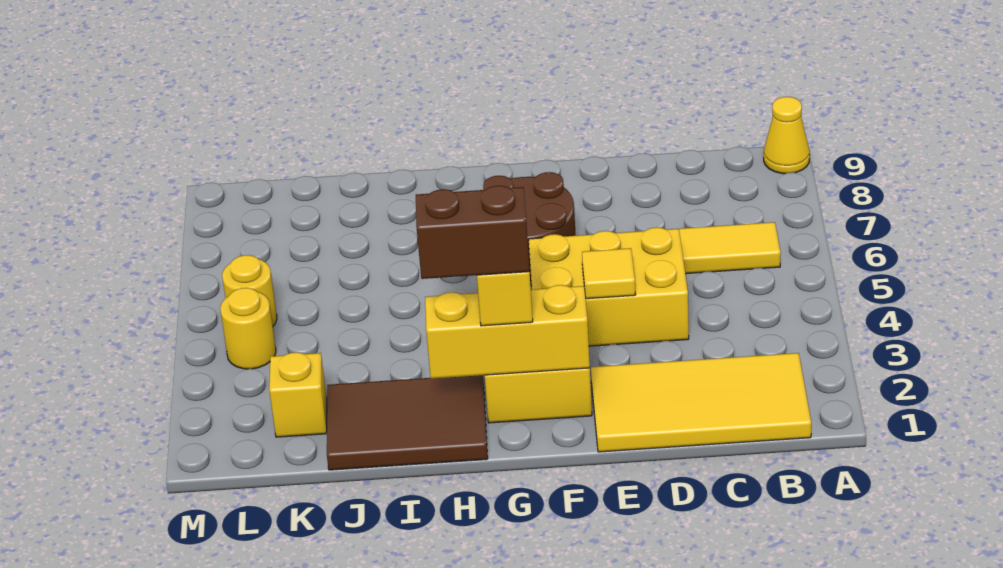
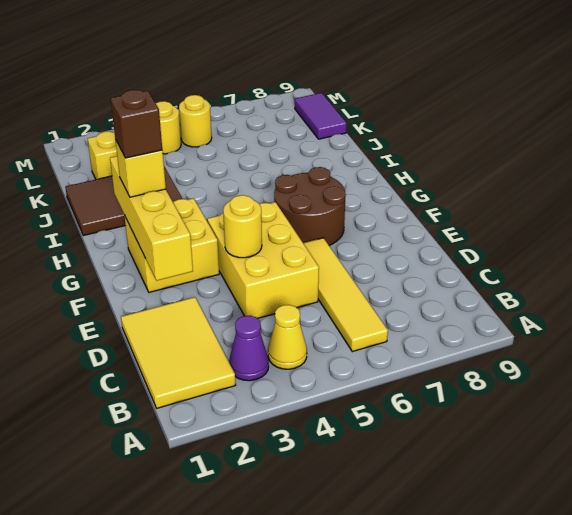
yellow cone A9 level 1 -> yellow cone B4 level 1
yellow tile B1:E2 level 1 -> yellow tile B1:D2 level 1
none -> purple cone B3 level 1
yellow tile E4 level 2 -> yellow round brick E4 level 2
yellow brick F2:H2 level 2 -> yellow brick E2:H2 level 2
brown brick G2:H2 level 4 -> brown brick G2 level 4
brown tile H1:J2 level 1 -> brown tile I1:J3 level 1
none -> purple tile K9:L9 level 1

